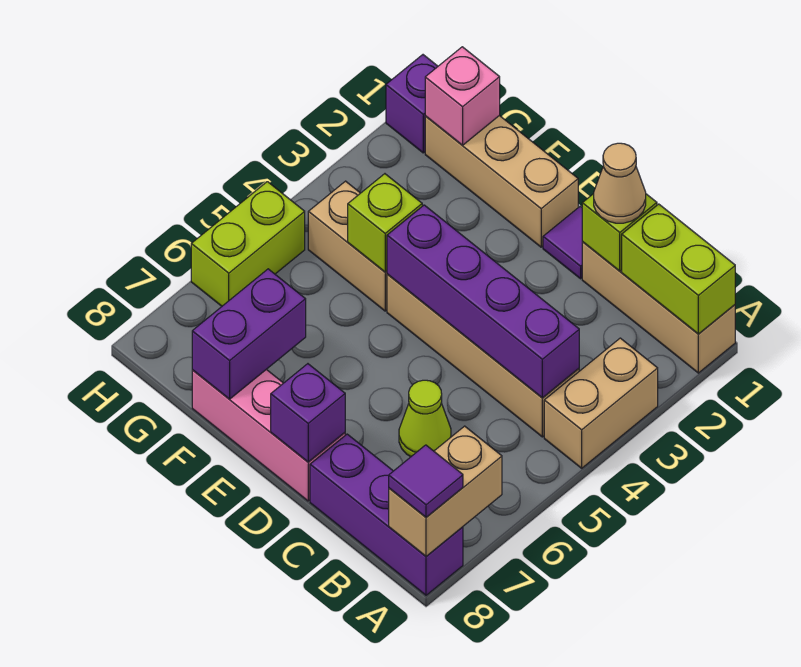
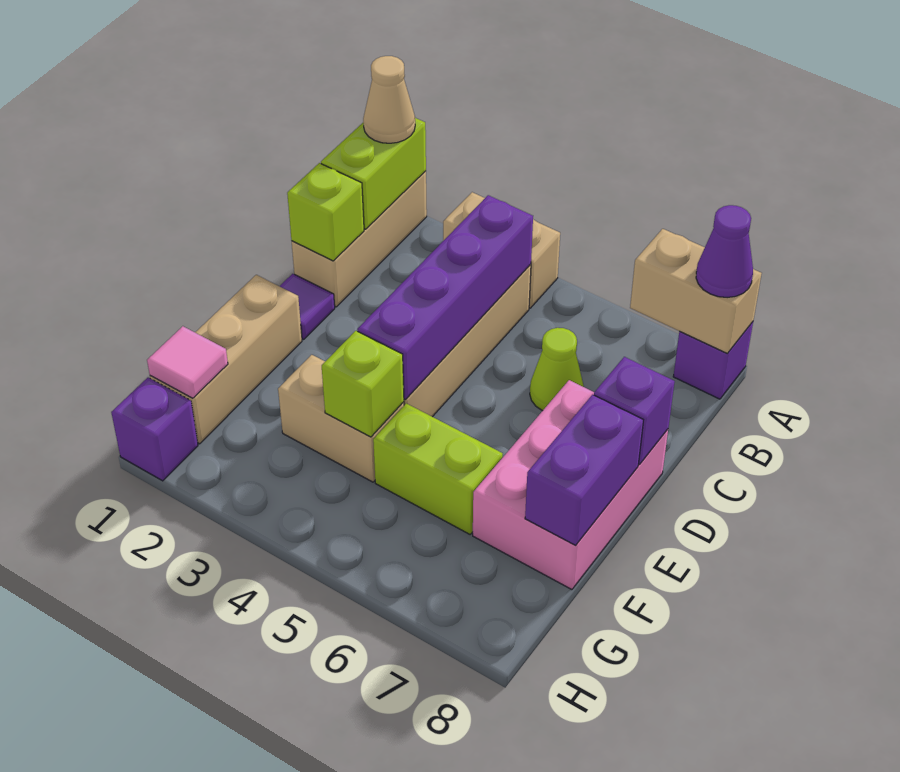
purple brick A8:C8 level 1 -> purple brick A8 level 1
purple tile A8 level 3 -> purple cone A8 level 3
tan cone C1 level 3 -> tan cone A1 level 3
pink brick D8:F8 level 1 -> pink brick D7:F8 level 1
tan brick F4:G4 level 1 -> tan brick F3:F4 level 1
purple brick F7:F8 level 2 -> purple brick E8:F8 level 2
pink brick G1 level 2 -> pink tile G1 level 2
lime brick H5:H6 level 1 -> lime brick F5:F6 level 1

